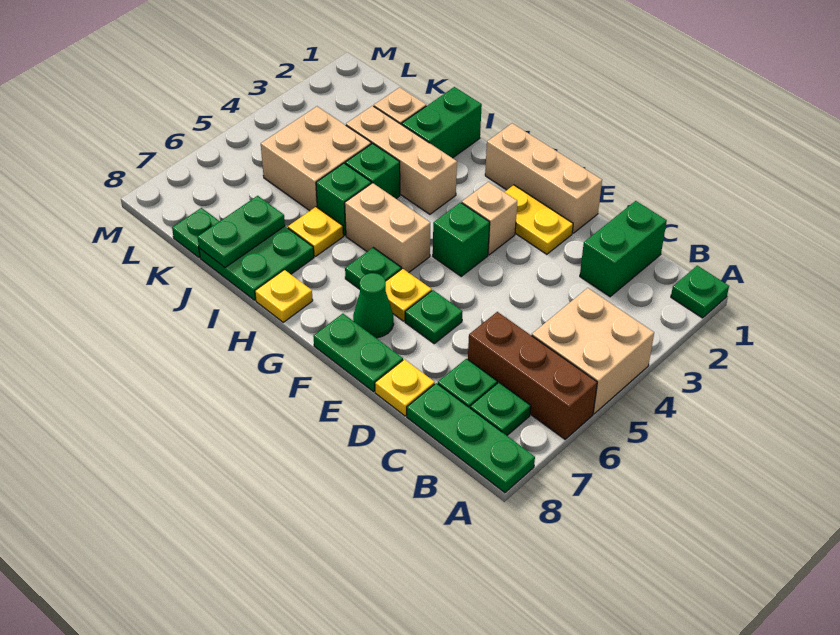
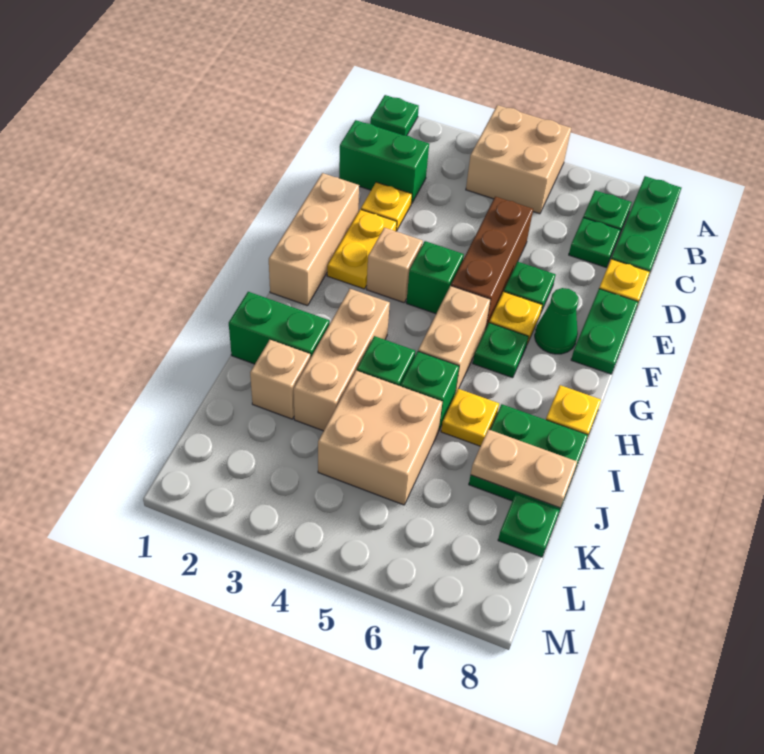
brown brick A6:C6 level 1 -> brown brick D5:F5 level 1
none -> yellow plate D2 level 1
green plate J7:J8 level 2 -> tan plate J7:J8 level 2

